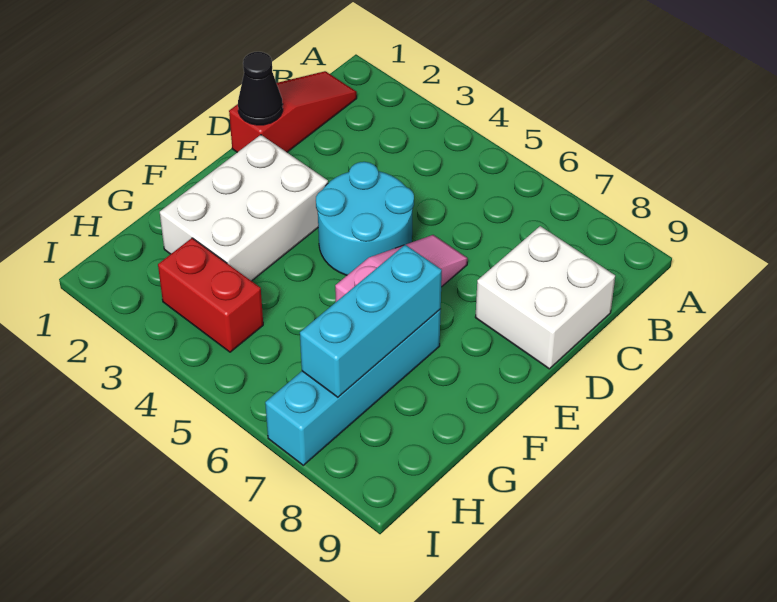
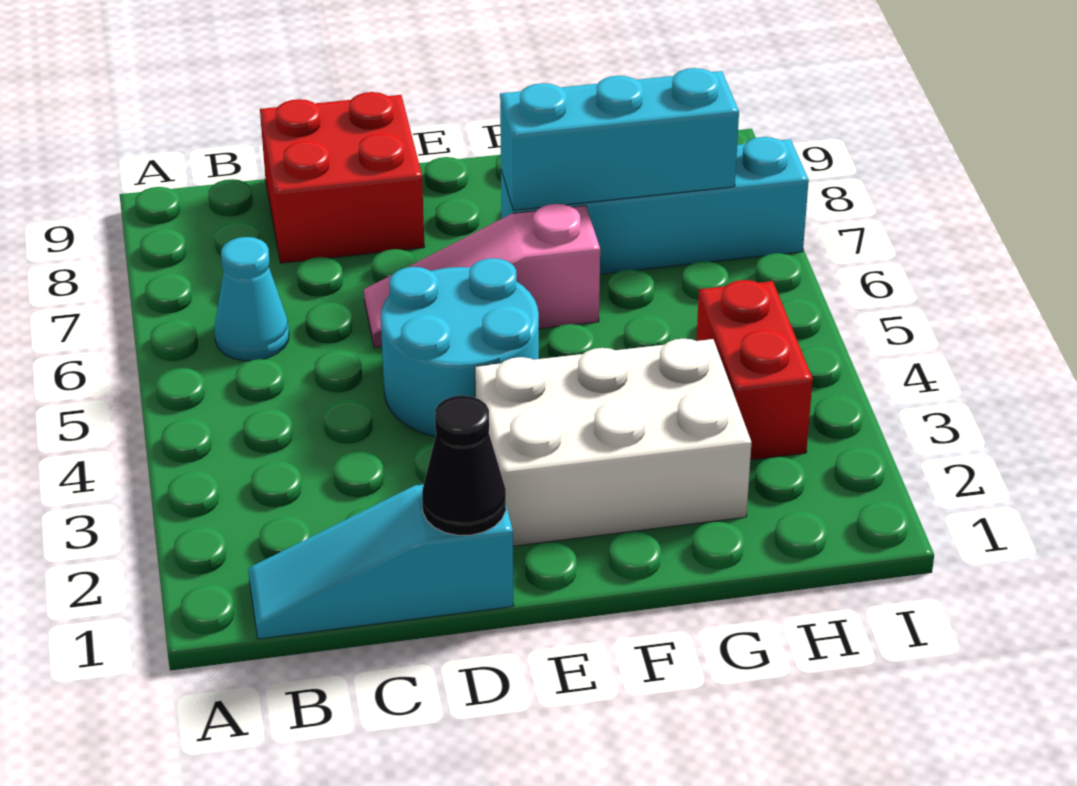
red slope B1:D1 level 1 top D -> cyan slope B1:D1 level 1 top D
none -> cyan cone B6 level 1
white brick C8:D9 level 1 -> red brick C8:D9 level 1

